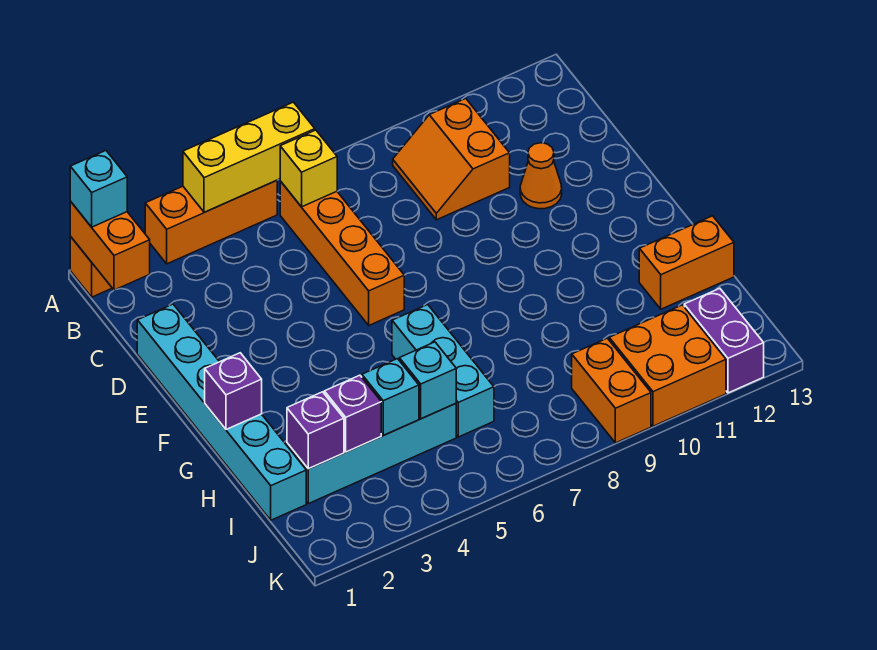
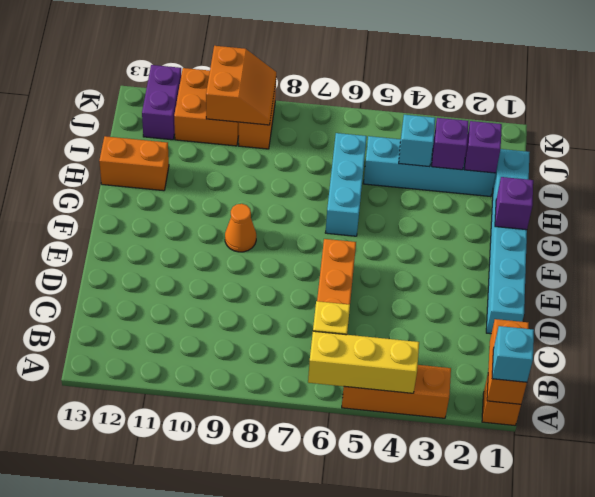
orange slope B9:C10 level 1 top 10 -> orange slope J9:K10 level 2 top 10
orange cone D11 level 1 -> orange cone F9 level 1
cyan brick I5 level 2 -> none

